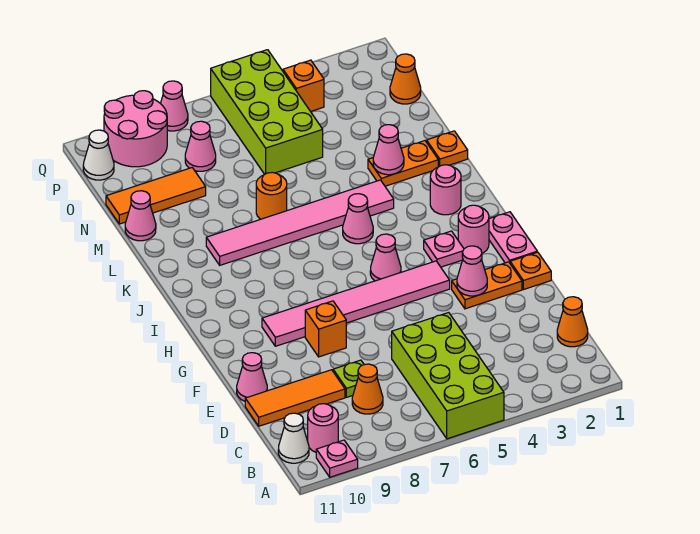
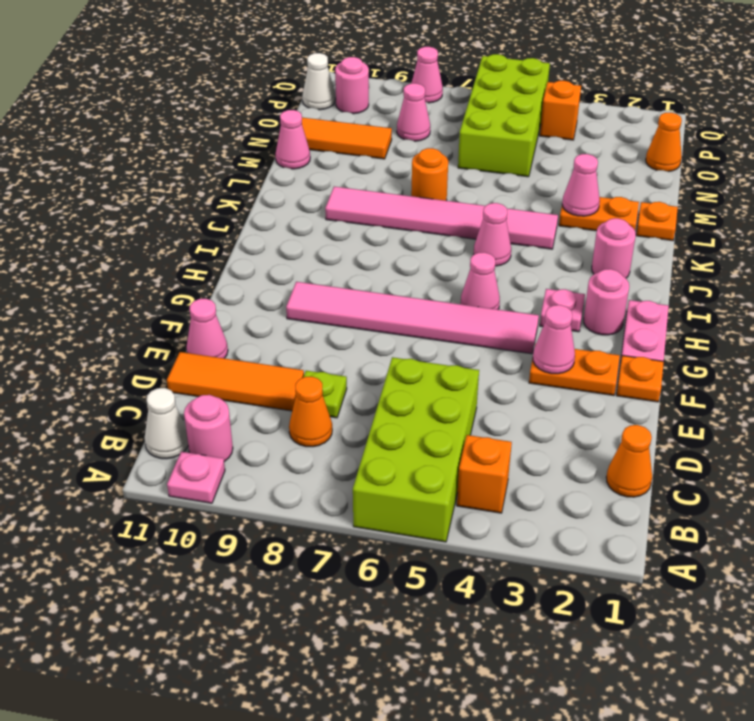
orange brick F8 level 1 -> orange brick B4 level 1
pink round brick P9:Q10 level 1 -> pink round brick P10 level 1

